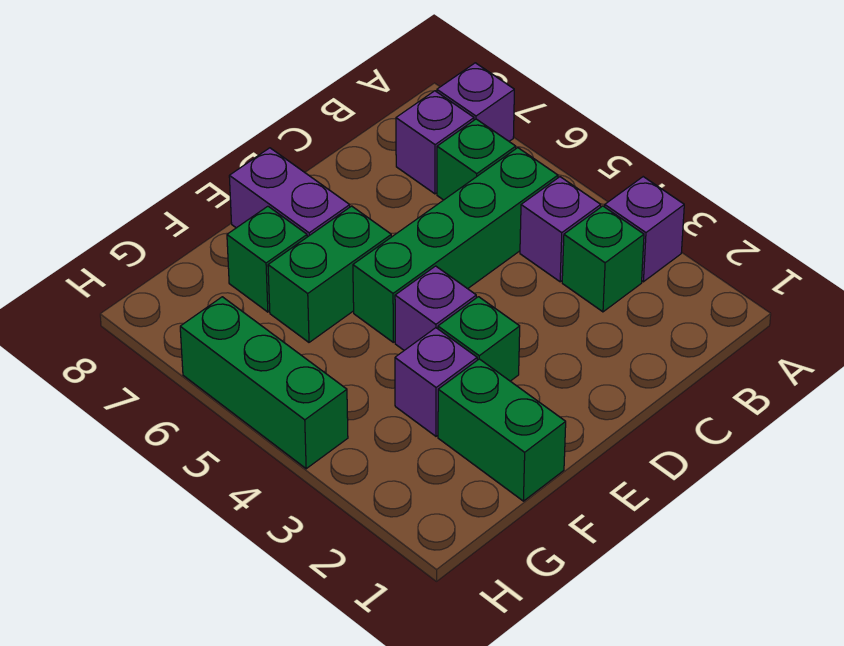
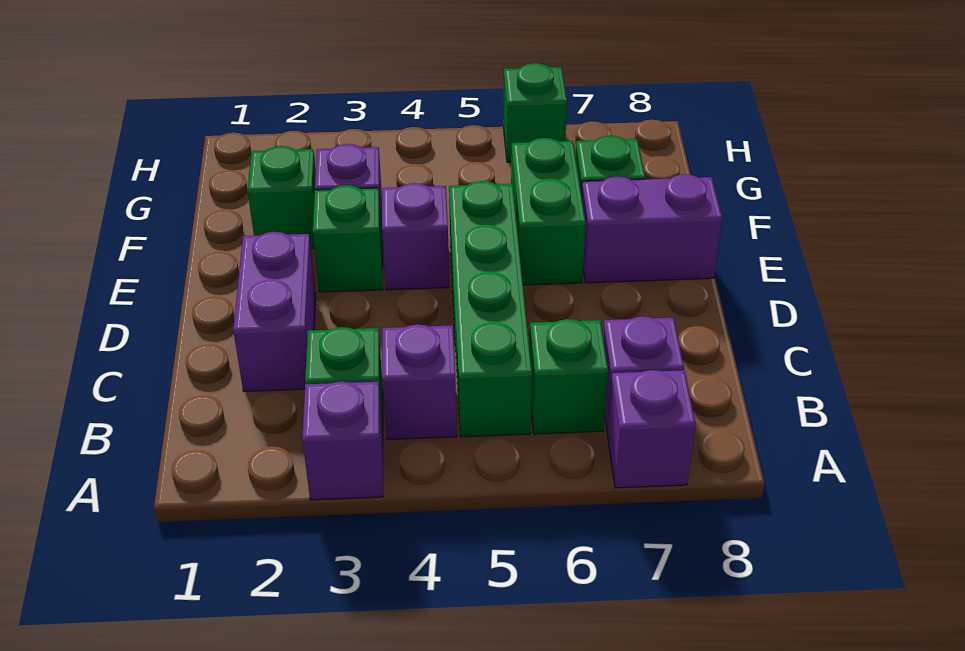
none -> purple brick C2:D2 level 1
green brick F1:F2 level 1 -> green brick F2 level 1
green brick H4:H6 level 1 -> green brick H6 level 1

